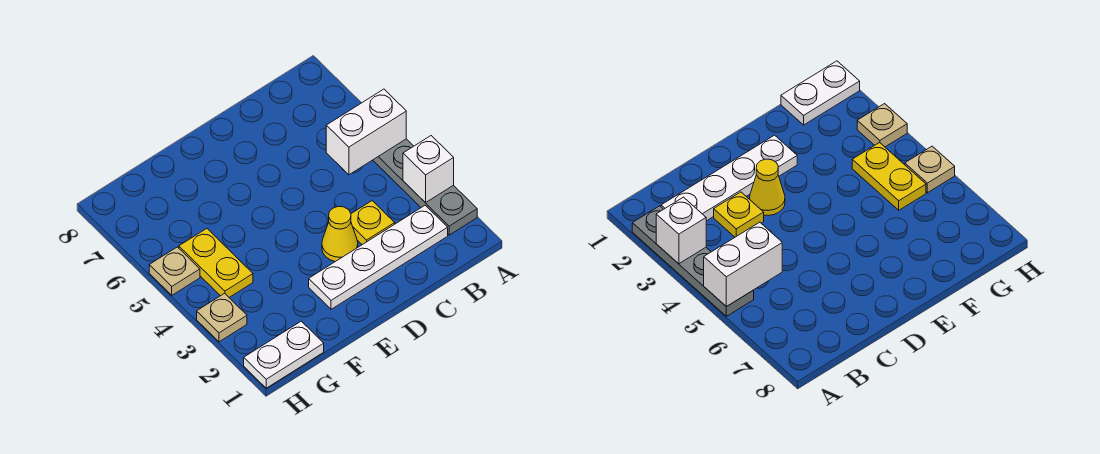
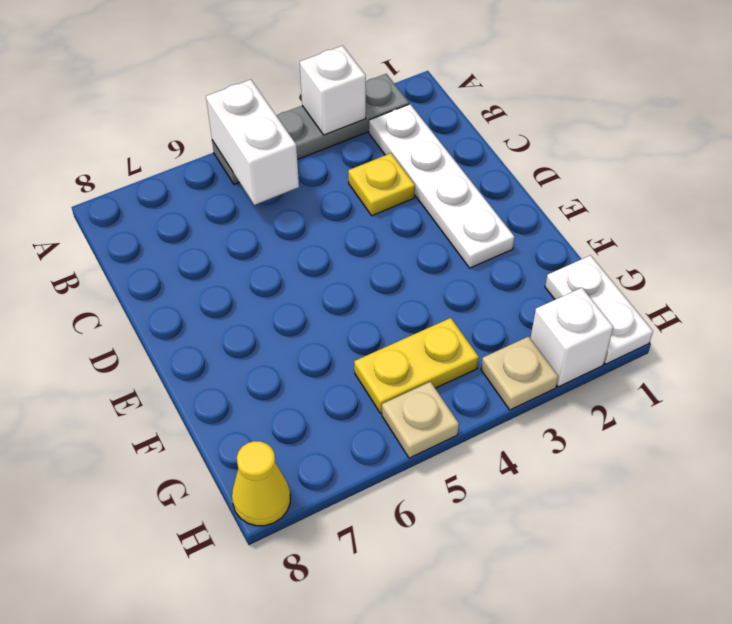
yellow cone D3 level 1 -> yellow cone H8 level 1
none -> white brick H2 level 1

